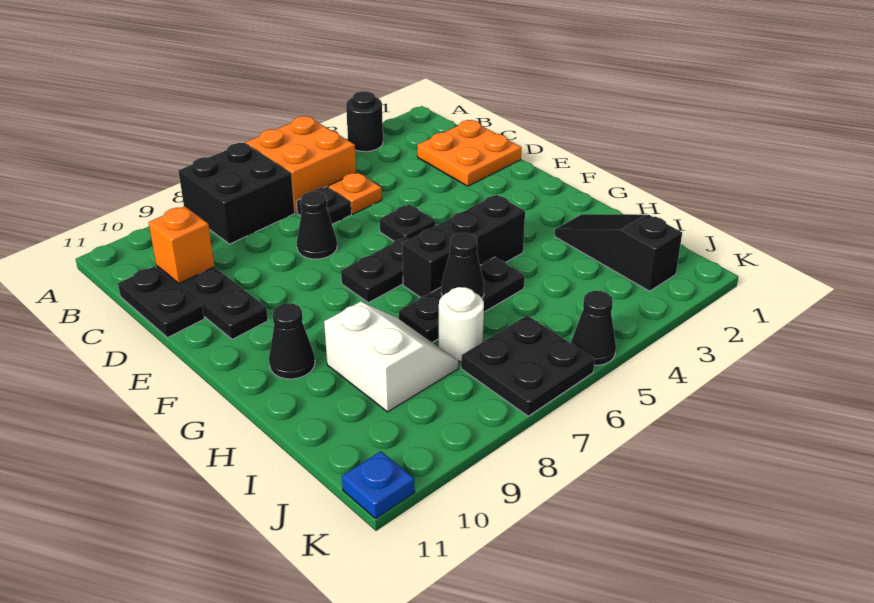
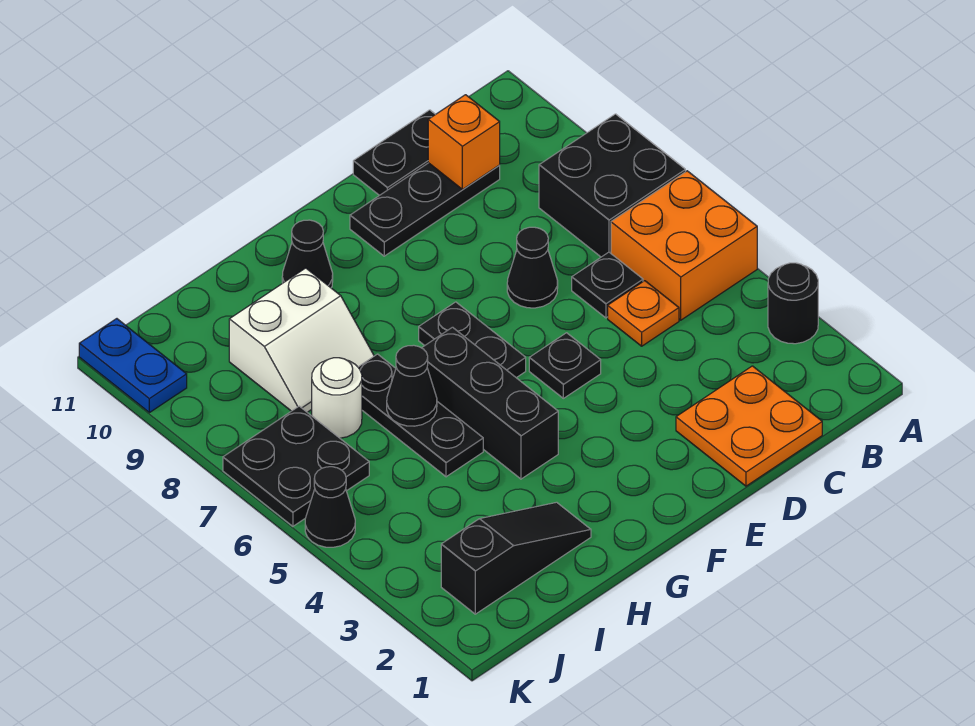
blue plate K11 level 1 -> blue plate K10:K11 level 1

